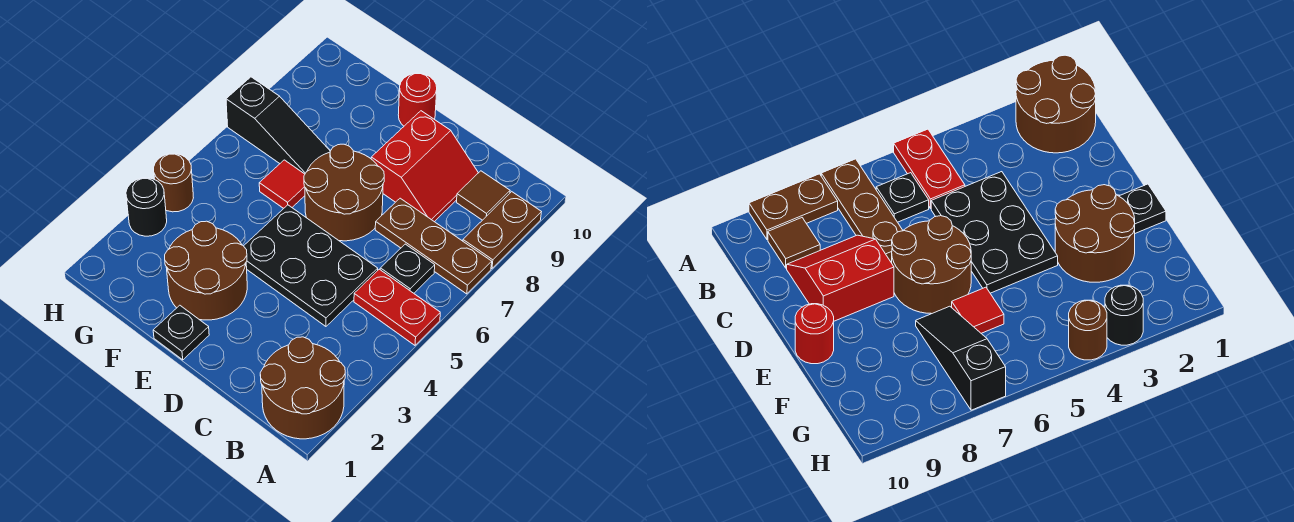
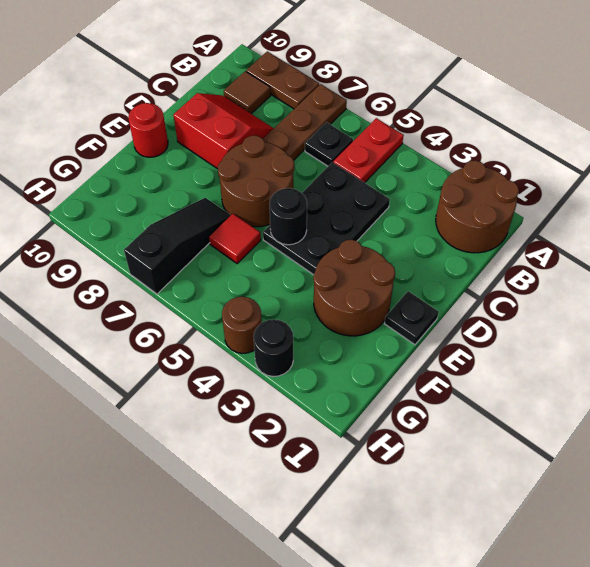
none -> black round brick E5 level 2

